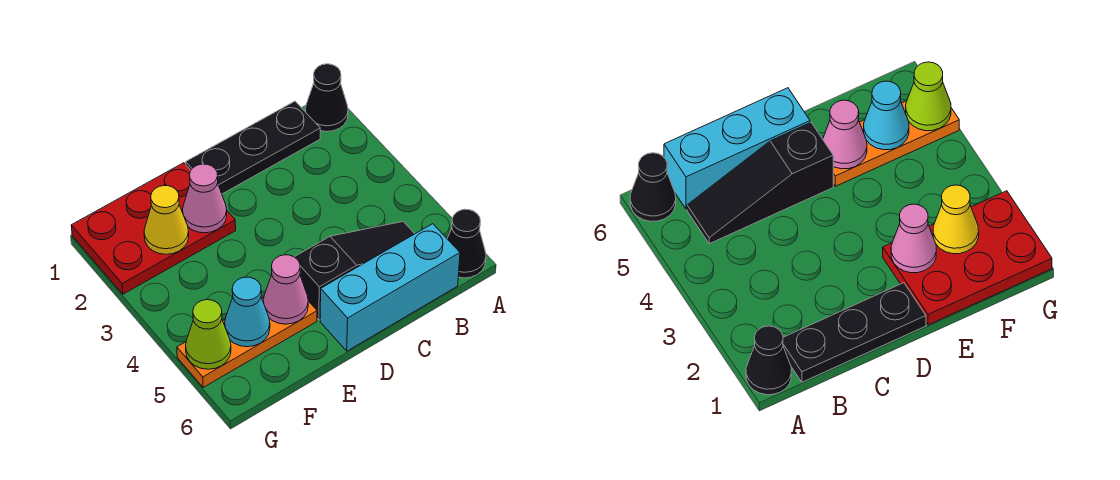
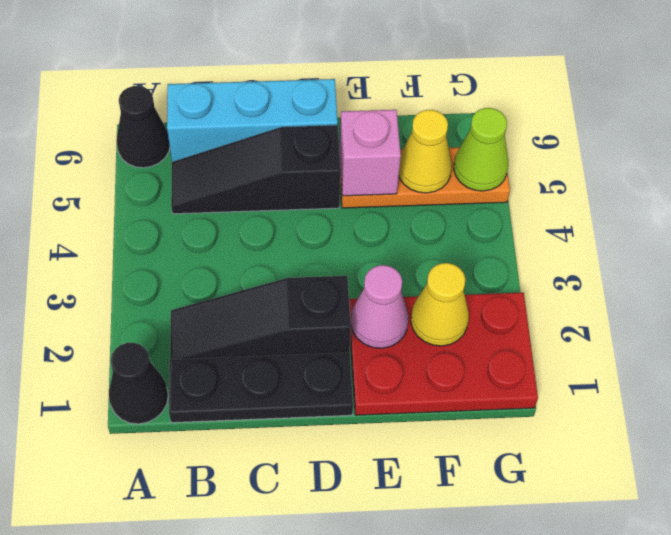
none -> black slope B2:D2 level 1 top D
pink cone E5 level 2 -> pink brick E5 level 2
cyan cone F5 level 2 -> yellow cone F5 level 2

